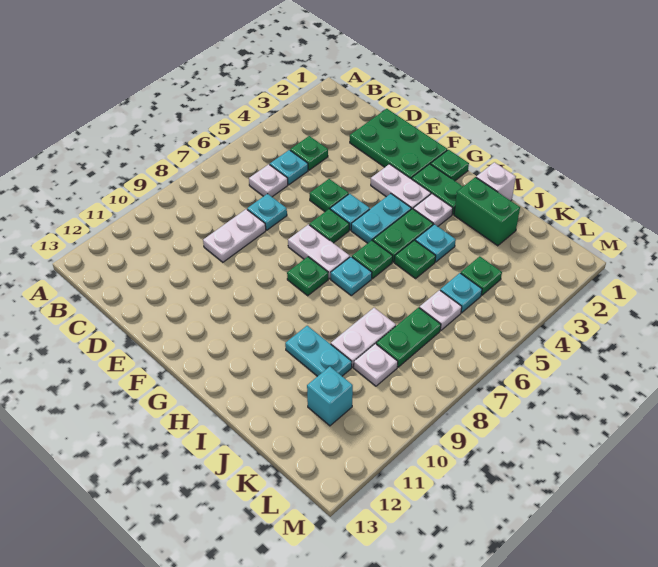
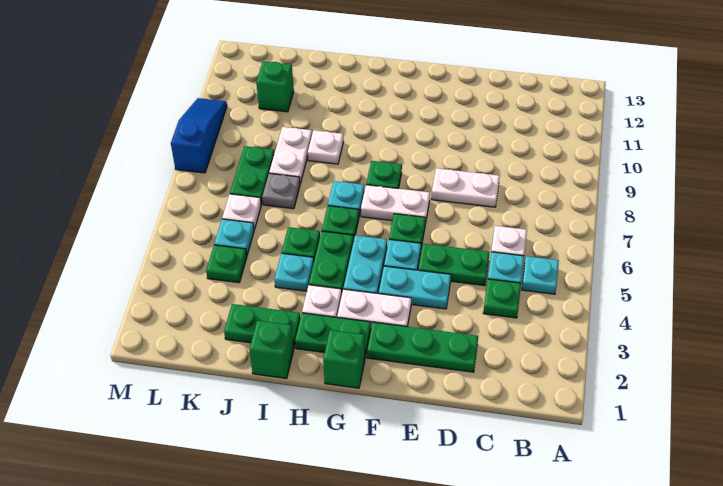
green plate D1:F2 level 1 -> green plate D2:F2 level 1
cyan plate D7 level 1 -> cyan plate B5 level 1
white plate D8:D9 level 1 -> white plate D8:E8 level 1
green plate E5 level 1 -> green plate D5:E5 level 1
green plate G1 level 1 -> green brick G1 level 1
white brick I1 level 1 -> green brick I1 level 1
green brick I2:J2 level 1 -> green plate I2:J2 level 1
cyan plate I10:J10 level 1 -> cyan plate E4:F4 level 1
none -> grey plate J7 level 1
white plate K9 level 1 -> white plate I9 level 1
cyan brick K11 level 1 -> green brick K11 level 1
none -> blue slope M8:M10 level 1 top 8

